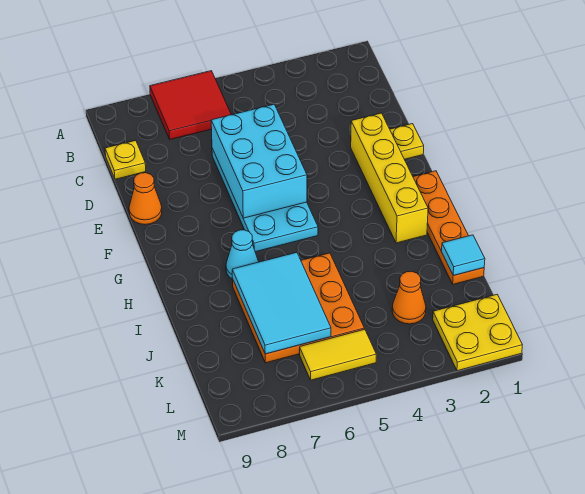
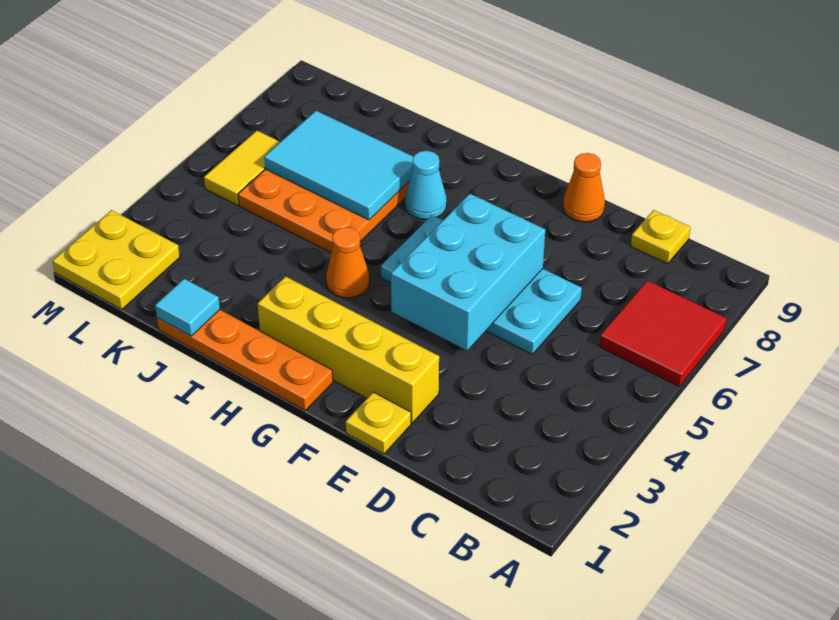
cyan brick D5:F6 level 2 -> cyan brick E4:F6 level 2
orange cone K3 level 1 -> orange cone H4 level 1

